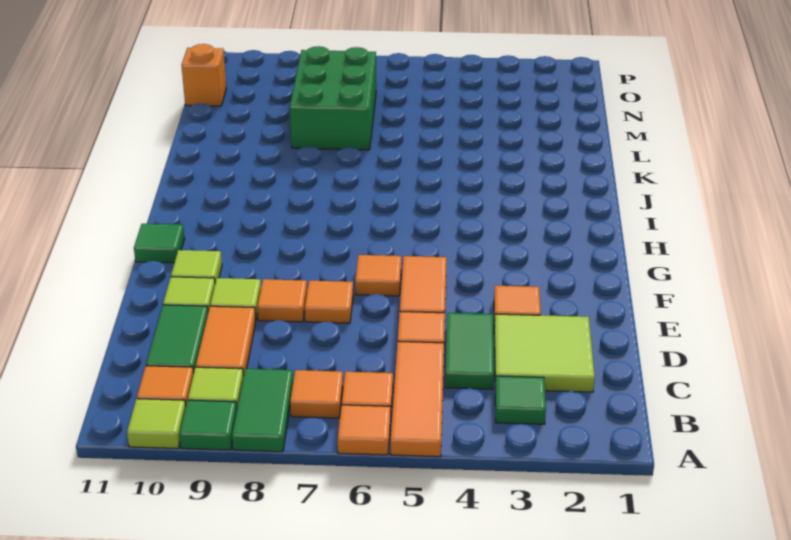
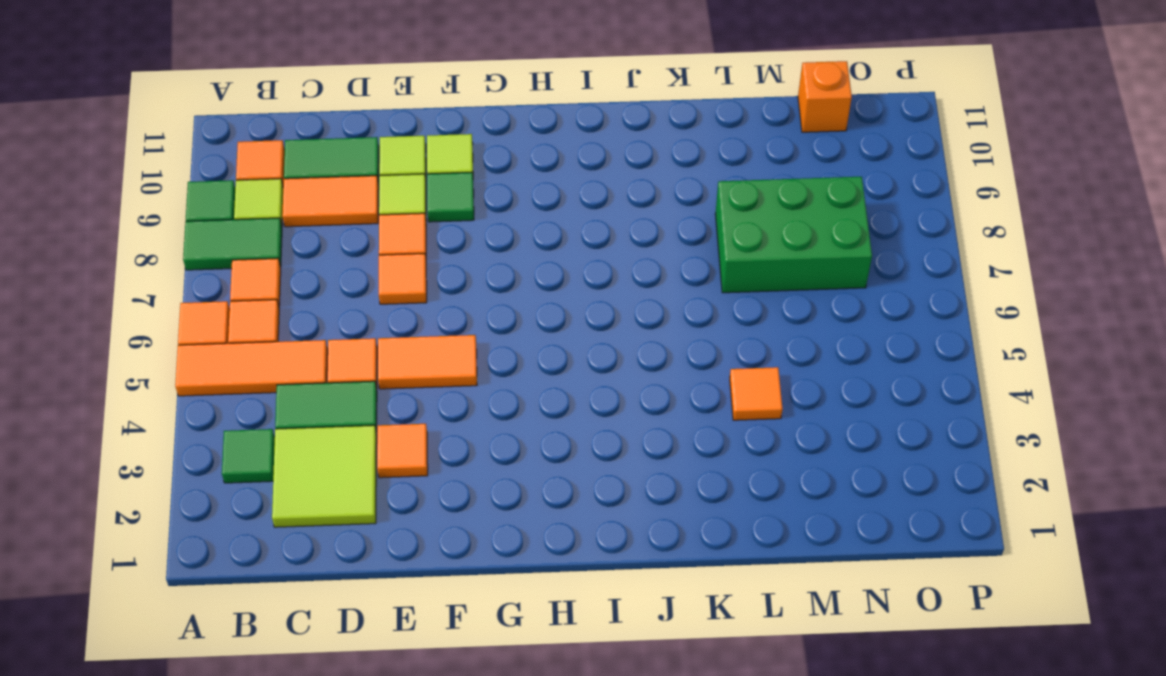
lime tile A10 level 1 -> none
orange tile F6 level 1 -> orange tile L4 level 1
green tile G11 level 1 -> green tile F9 level 1

